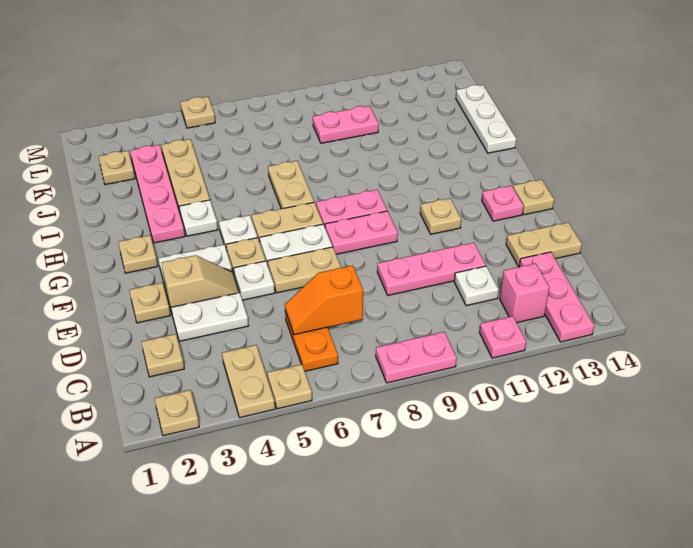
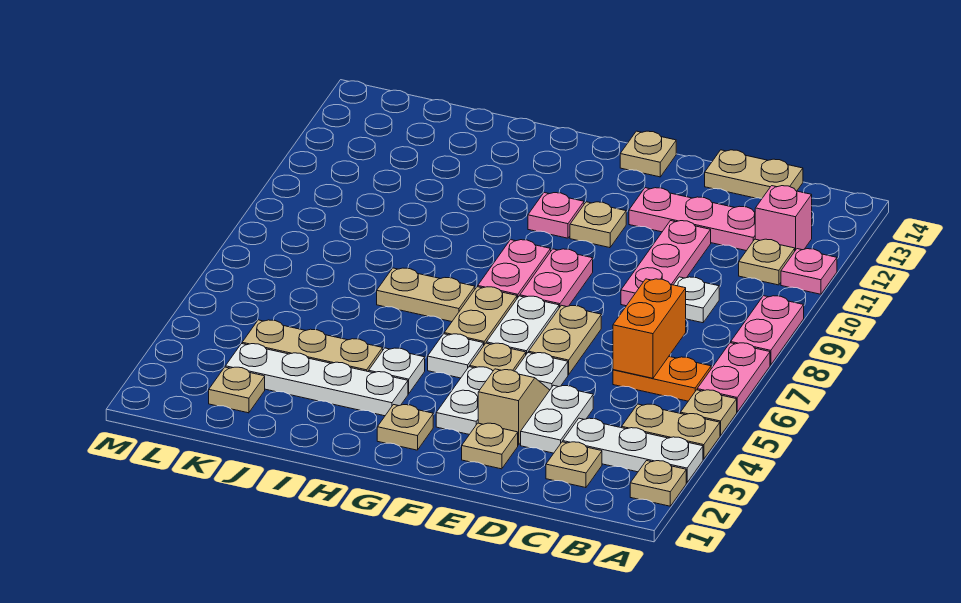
pink plate A13:C13 level 1 -> pink plate C12:E12 level 1
orange slope C6:C7 level 2 top 7 -> orange brick C6:C7 level 2
white plate C11 level 1 -> white plate C9 level 1
tan plate D13:D14 level 1 -> tan plate C14:D14 level 1
pink plate F13 level 1 -> pink plate G11 level 1
pink plate H3:K3 level 1 -> white plate H3:K3 level 1
white plate I14:K14 level 1 -> white plate A3:C3 level 1
pink plate K9:K10 level 1 -> pink plate A6:A7 level 1
tan plate M5 level 1 -> tan plate B11 level 1

